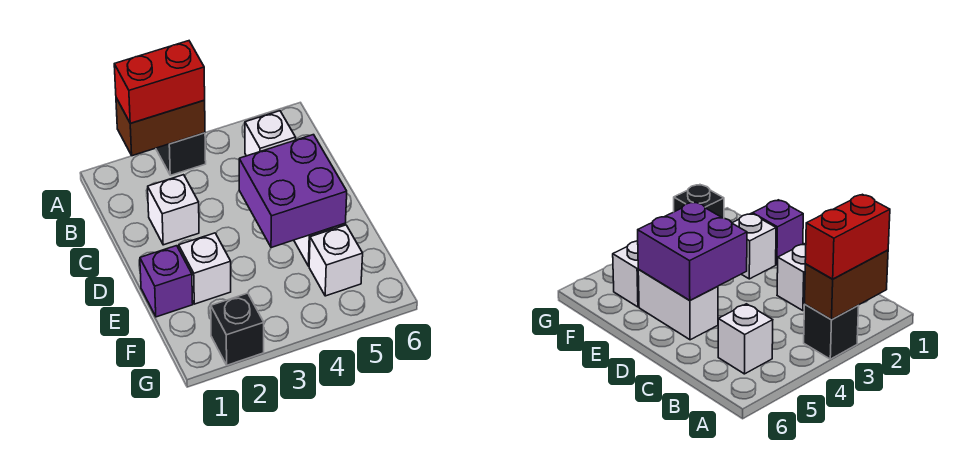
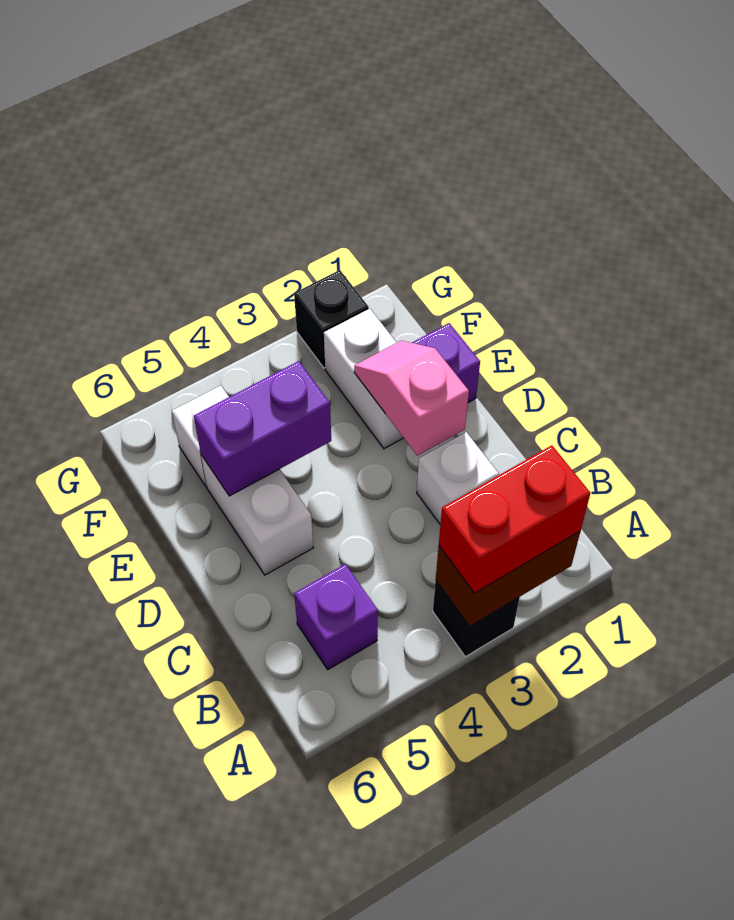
white brick B5 level 1 -> purple brick B5 level 1
none -> pink slope D2:E2 level 2 top D
purple brick D4:E5 level 2 -> purple brick E4:E5 level 2
white brick E2 level 1 -> white brick E2:F2 level 1

